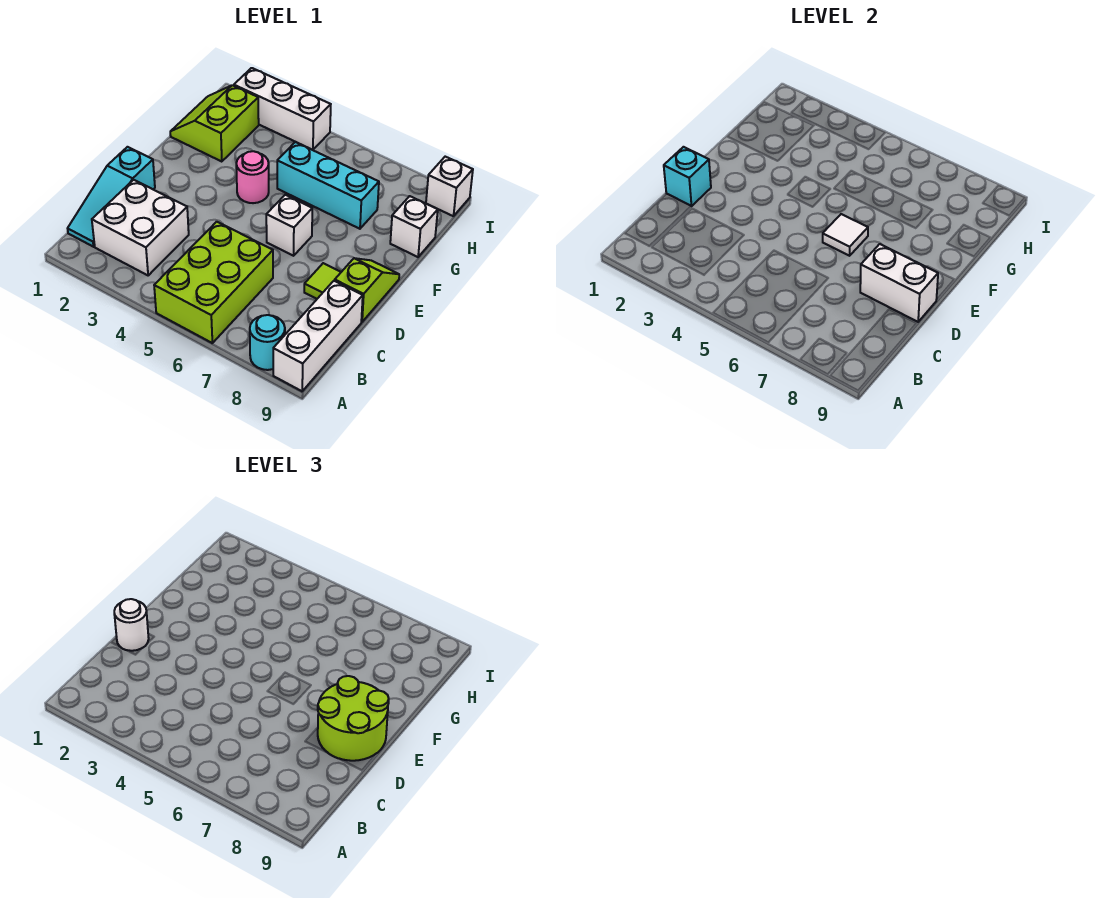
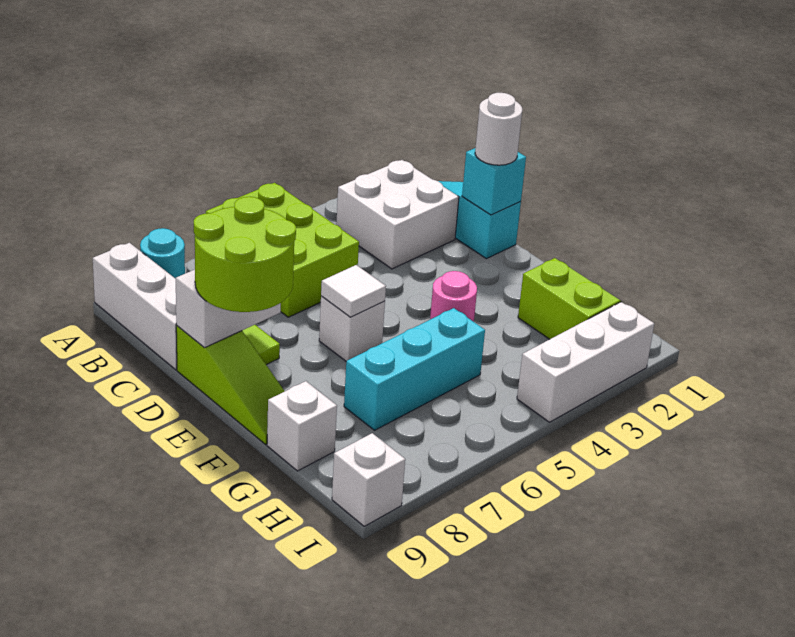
lime slope D9:E9 level 1 top D -> lime slope D9:F9 level 1 top D

